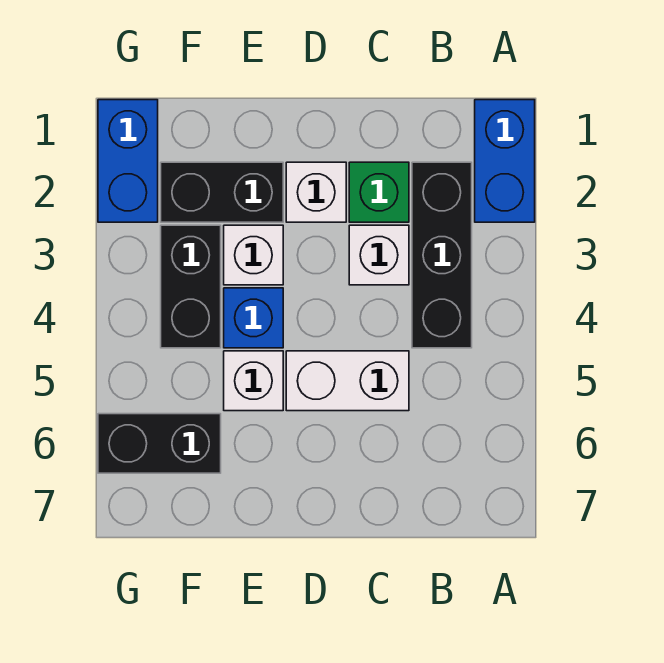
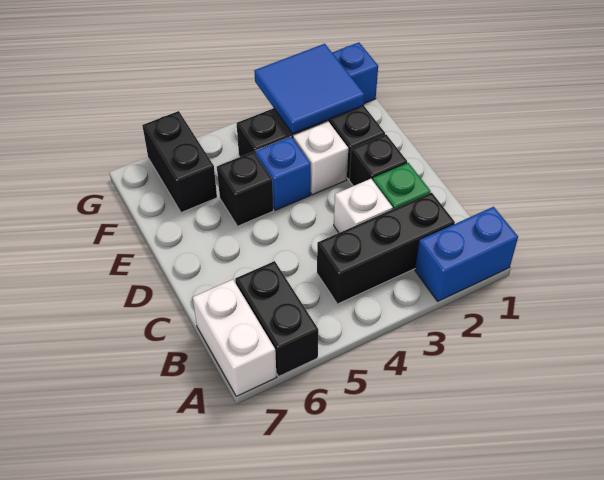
none -> black brick A6:B6 level 1
white brick C5:D5 level 1 -> white brick A7:B7 level 1
white brick D2 level 1 -> black brick D2 level 1
white brick E5 level 1 -> black brick E5 level 1
none -> blue tile F2:G3 level 2

